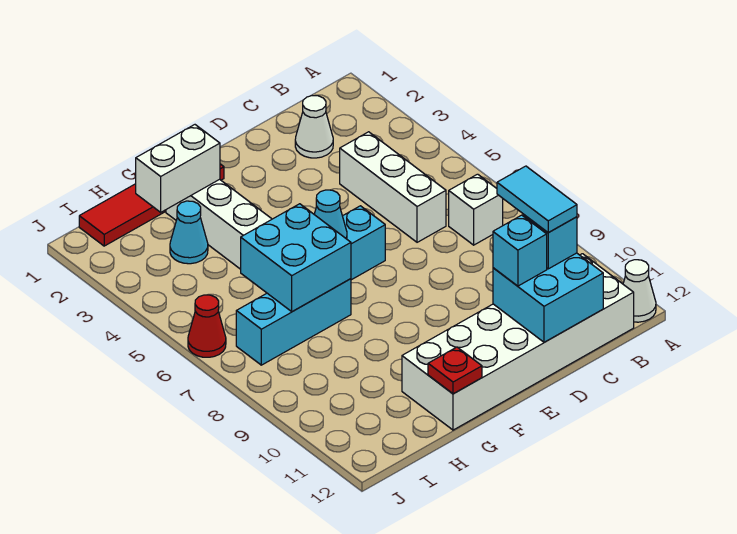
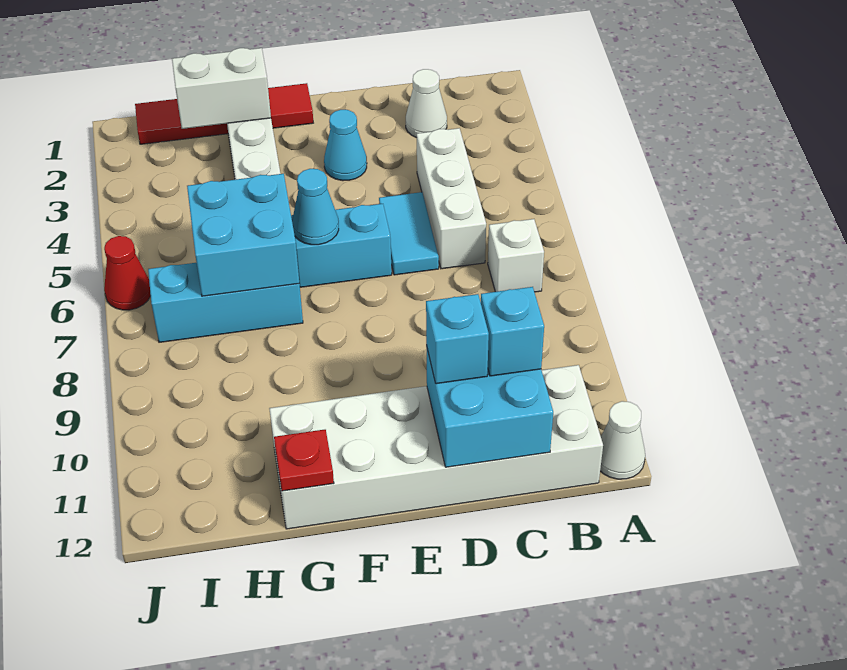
cyan tile C10:C11 level 4 -> cyan tile D5:D6 level 1
cyan cone H3 level 1 -> cyan cone E3 level 1

